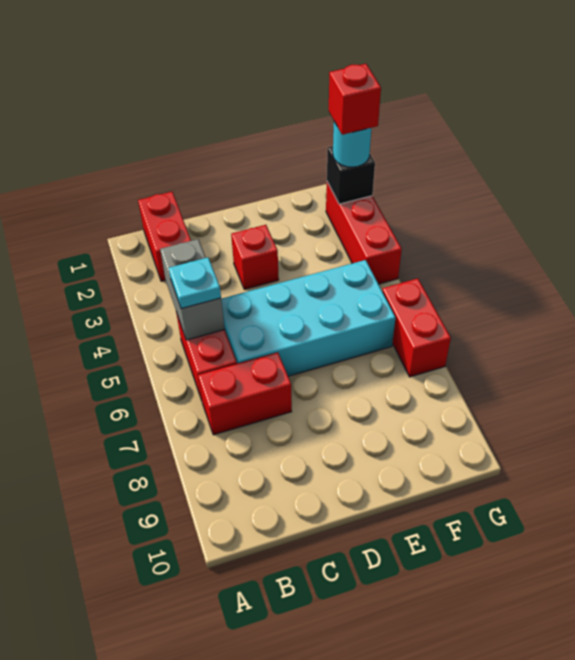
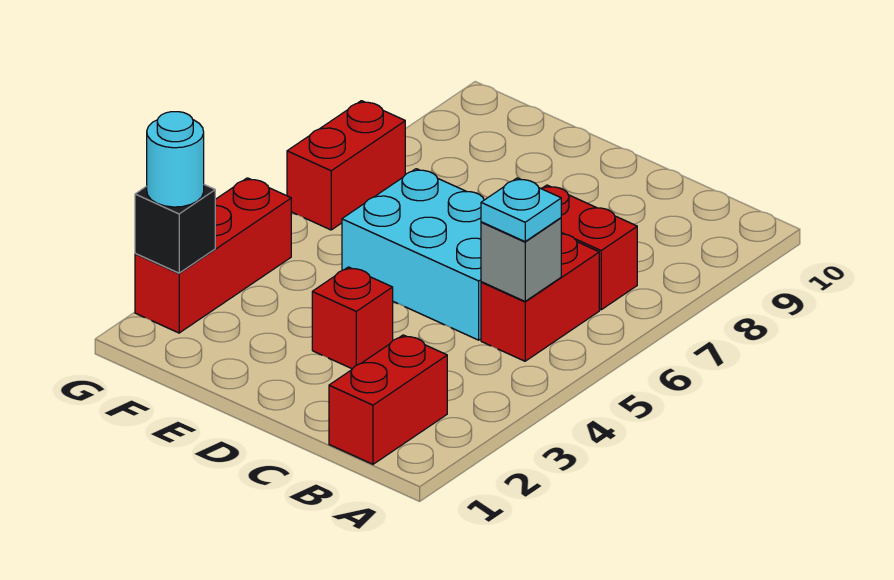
grey brick B4:B5 level 2 -> grey brick B5 level 2
cyan brick C5:F6 level 1 -> cyan brick C5:E6 level 1
red brick G2 level 4 -> none

